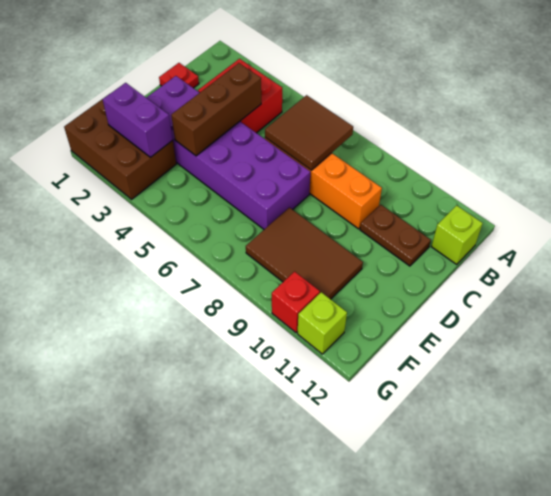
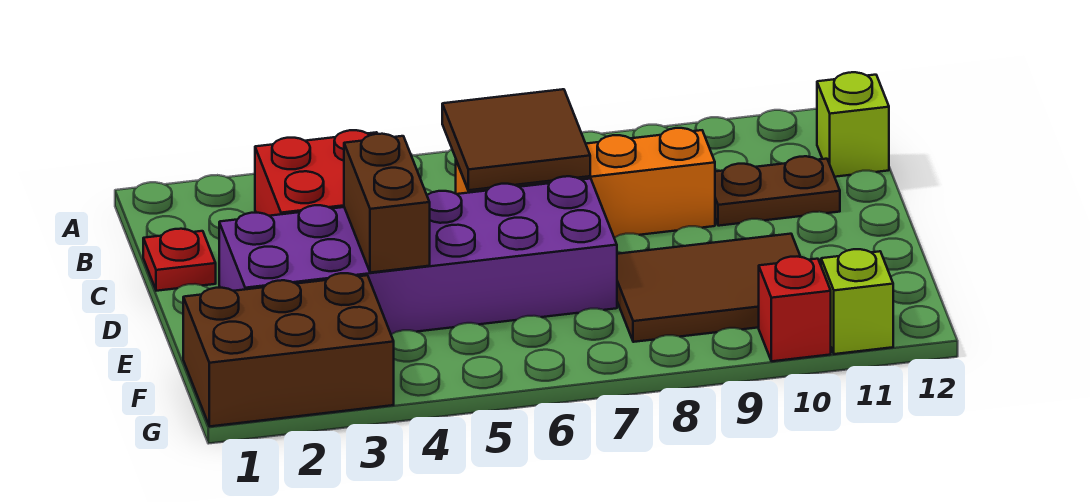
brown brick C4:E4 level 2 -> brown brick D4:E4 level 2
purple brick F2:F3 level 2 -> none

